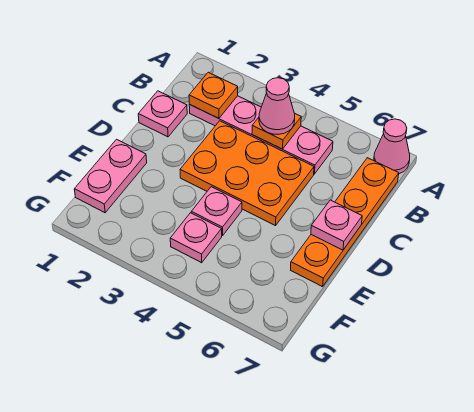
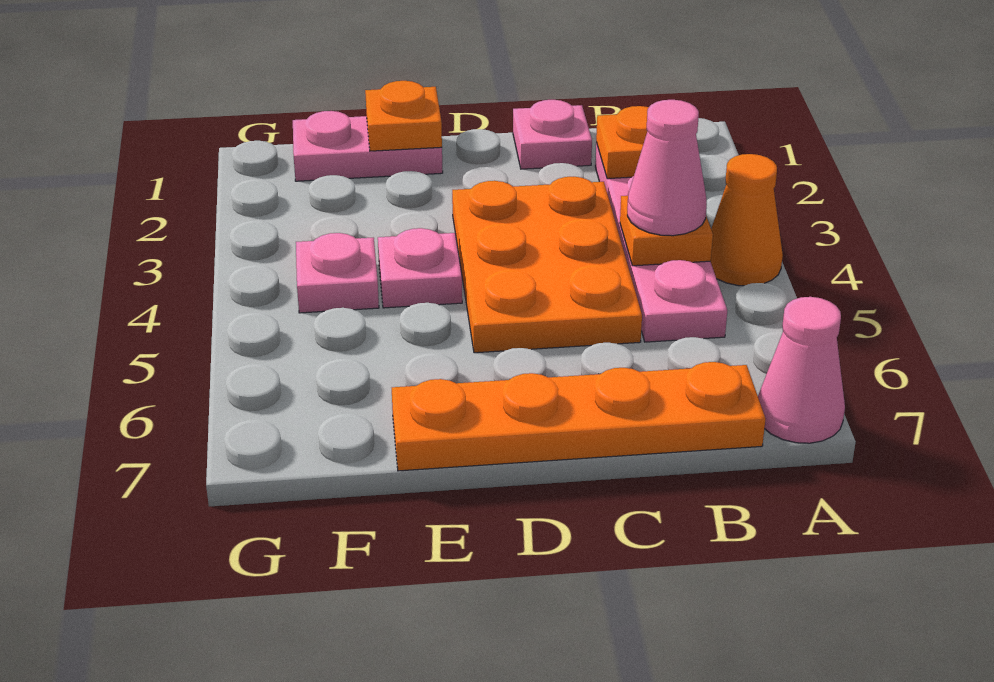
none -> orange cone A4 level 1
pink plate D7 level 2 -> none
none -> orange plate E1 level 2

